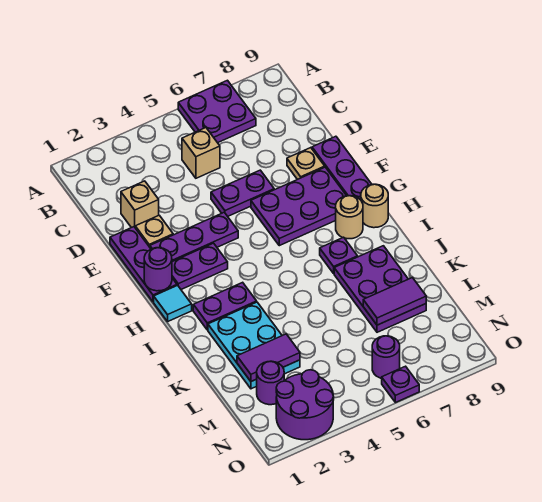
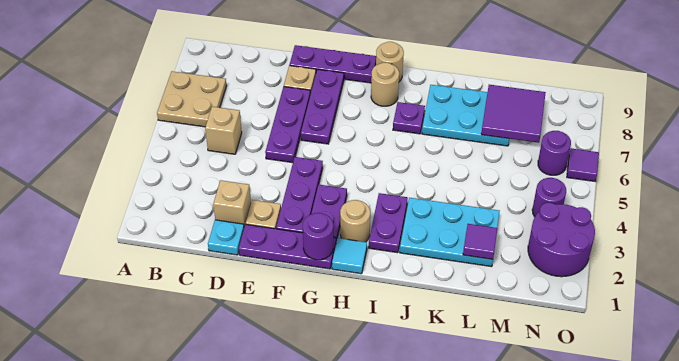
purple plate A6:B7 level 1 -> tan plate A6:B7 level 1
none -> cyan plate D1 level 1
purple plate E5:E6 level 1 -> purple plate E5:E7 level 1
purple plate F6:G8 level 1 -> purple plate F6:F8 level 1
none -> tan round brick H2 level 1
purple plate J7:L8 level 1 -> cyan plate J7:L8 level 1
purple tile L2:L3 level 2 -> purple tile L2 level 2
purple tile L7:L8 level 2 -> purple tile L7:M8 level 2
purple round brick M2 level 1 -> purple round brick N4 level 1
purple plate O6 level 1 -> purple tile O6 level 1

